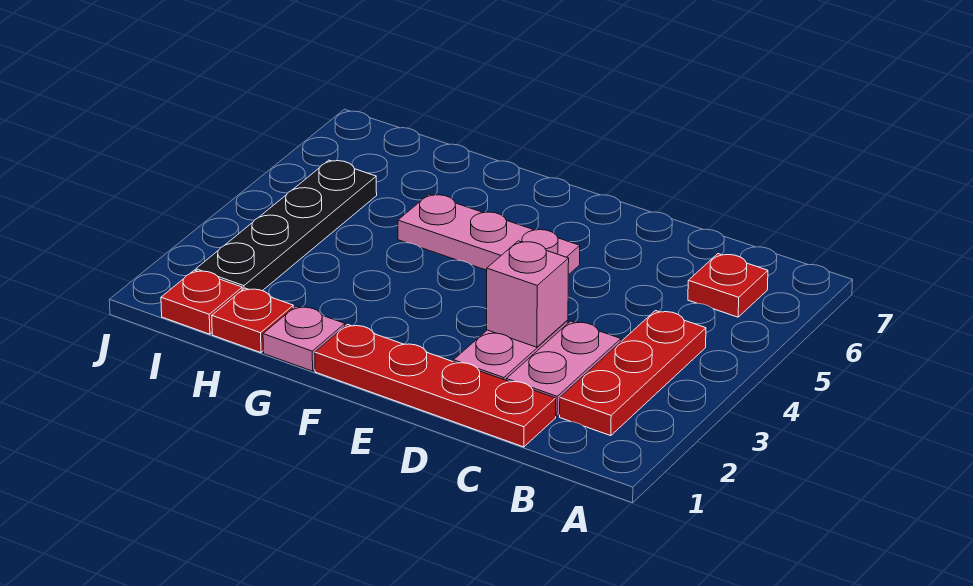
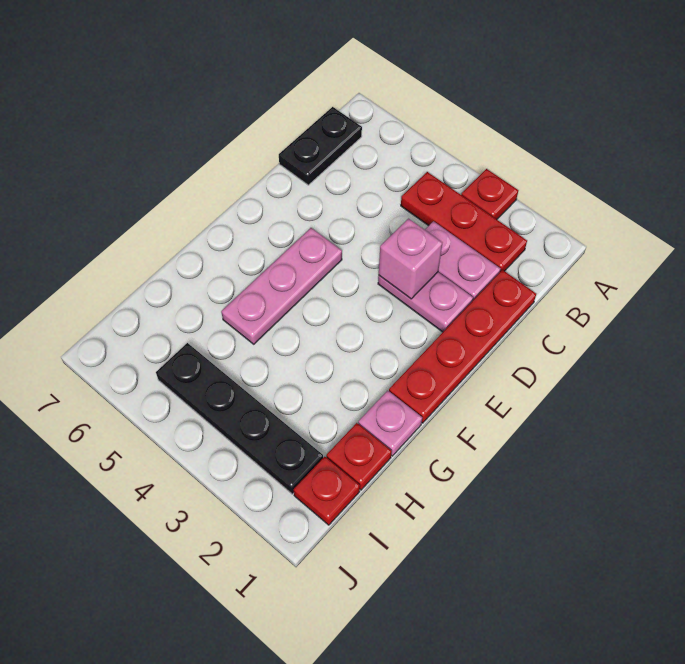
red plate B6 level 1 -> red plate A3 level 1
none -> black plate B7:C7 level 1

